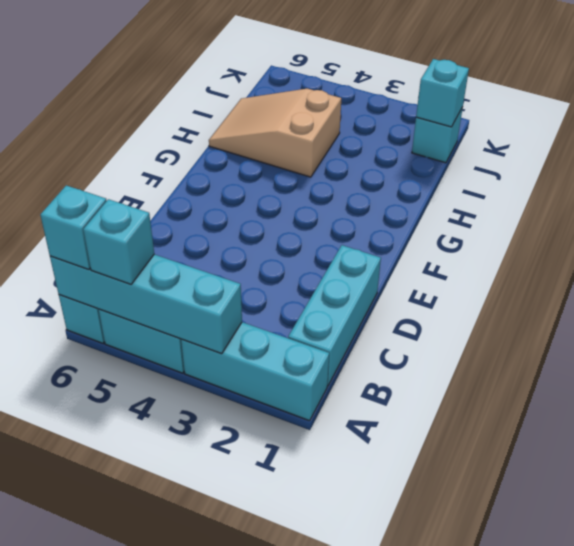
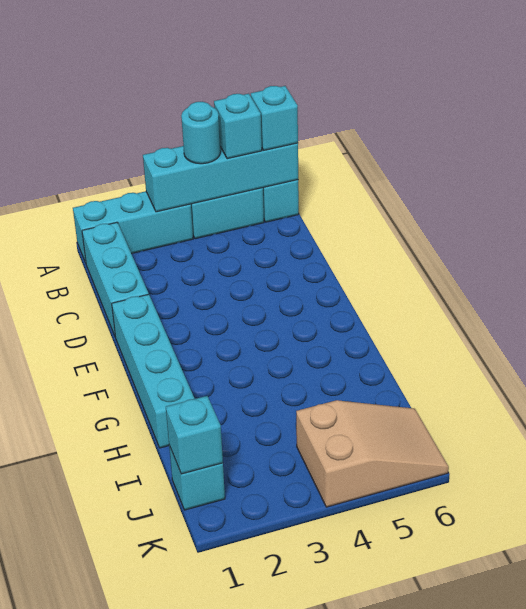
none -> cyan round brick A4 level 3
none -> cyan brick E1:H1 level 1
tan slope H4:I6 level 1 top 4 -> tan slope J4:K6 level 1 top 4

